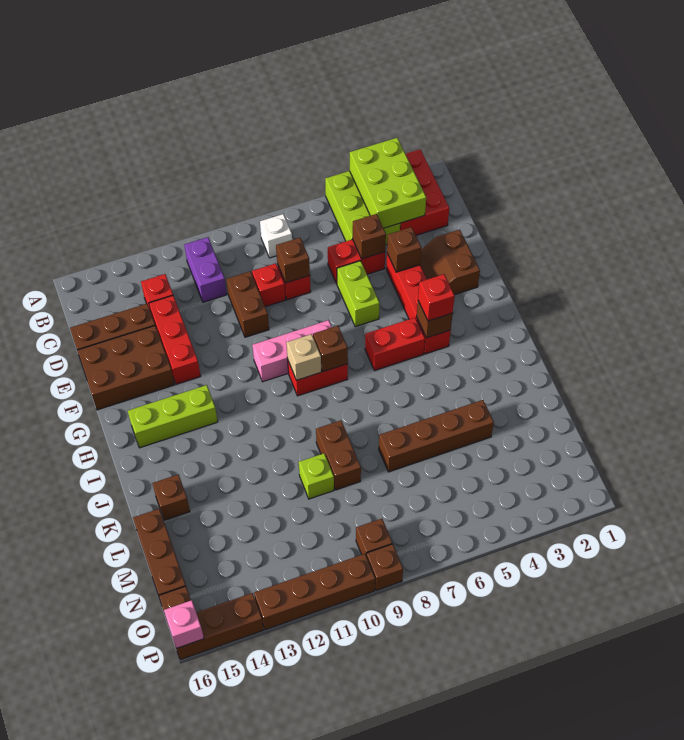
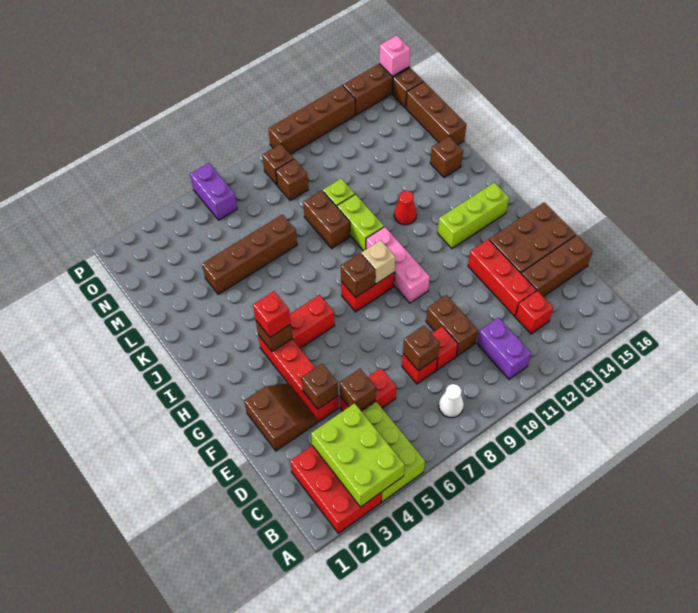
white brick B8 level 1 -> white cone B8 level 1
lime brick E6:F6 level 1 -> lime brick J10:K10 level 1
pink brick G8:G10 level 1 -> pink brick G10:I10 level 1
none -> red cone J12 level 1
none -> purple brick O6:P6 level 1
brown brick P9 level 1 -> brown brick N9 level 1

